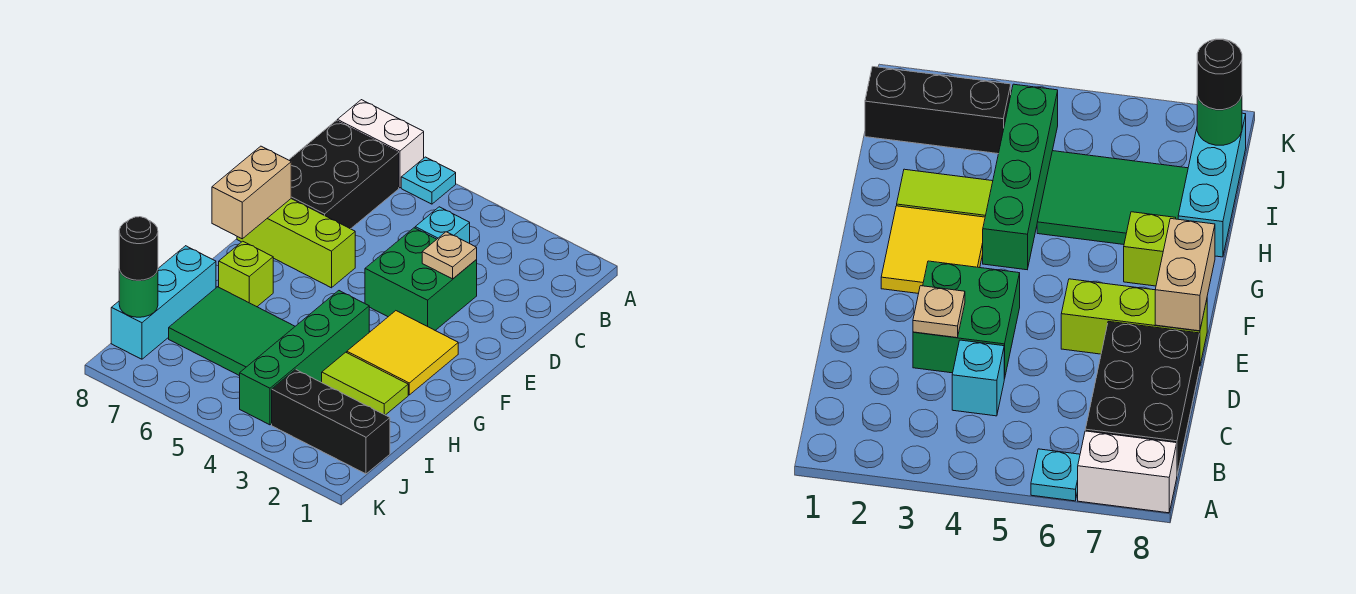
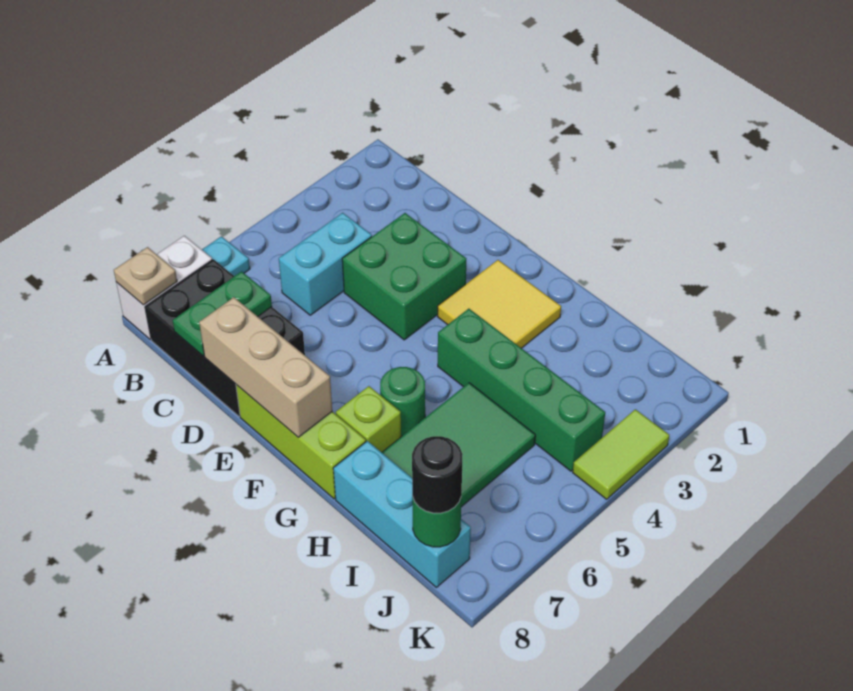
cyan brick C4 level 1 -> cyan brick C4:C5 level 1
none -> green plate C7:C8 level 2
tan plate D3 level 2 -> tan plate A8 level 2
lime brick E6:E8 level 1 -> lime brick E8:G8 level 1
tan brick E8:F8 level 2 -> tan brick D8:F8 level 2
none -> green round brick G6 level 1
lime tile H2:H3 level 1 -> lime tile K3:K4 level 1
black brick J1:J3 level 1 -> none

